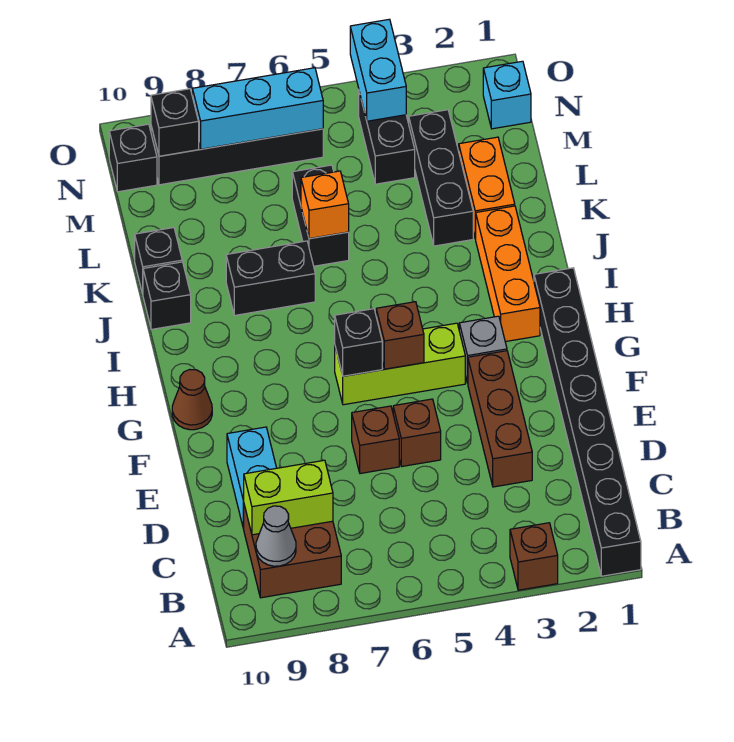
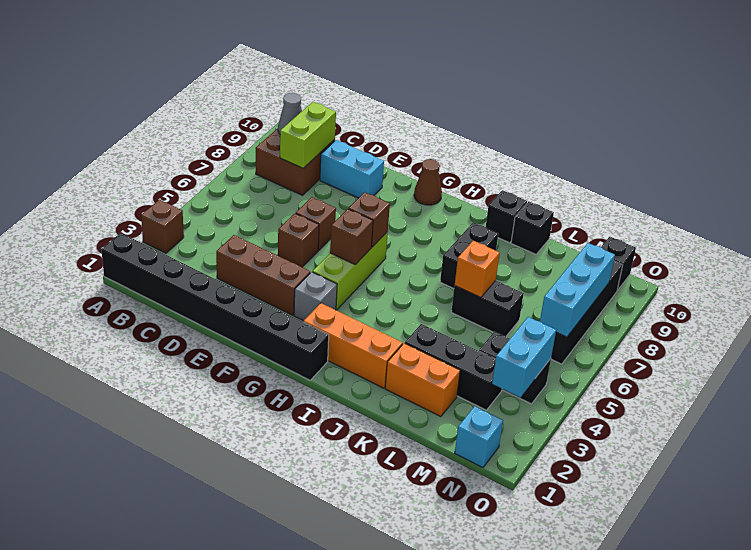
black brick G6 level 2 -> brown brick G6 level 2
cyan brick N4:O4 level 2 -> cyan brick N3:N4 level 2
black brick N9 level 2 -> none

